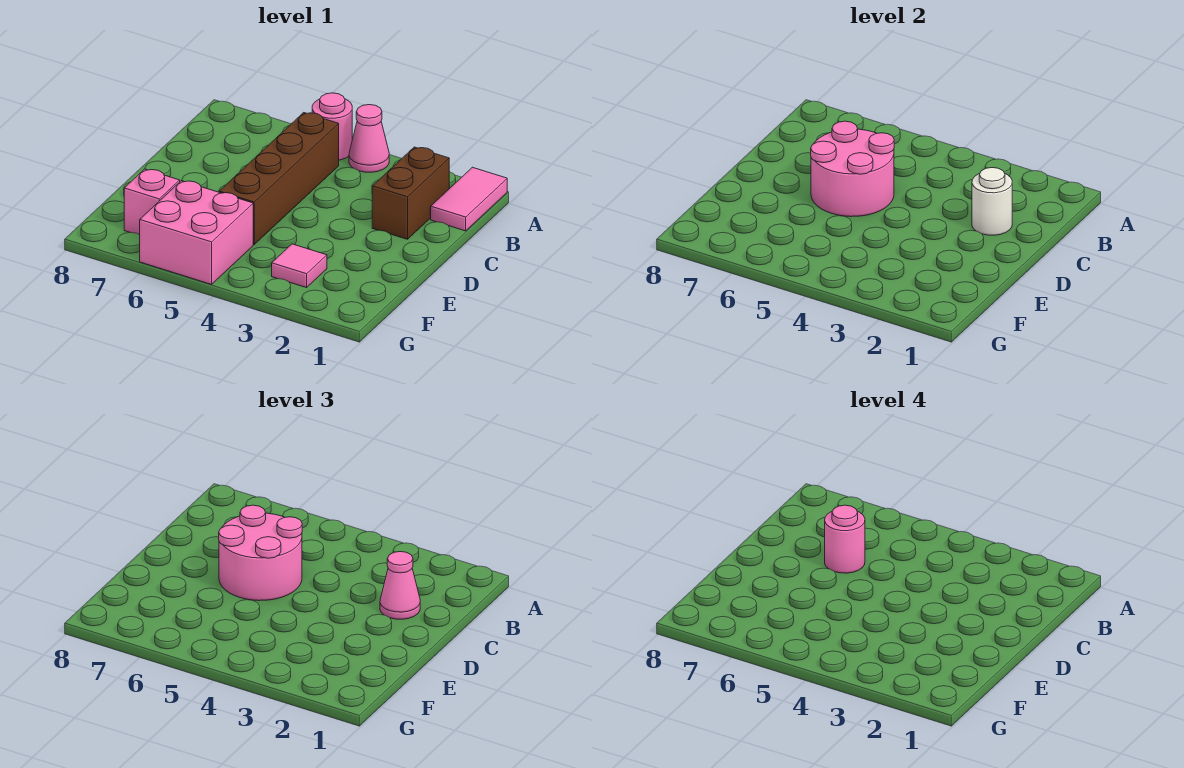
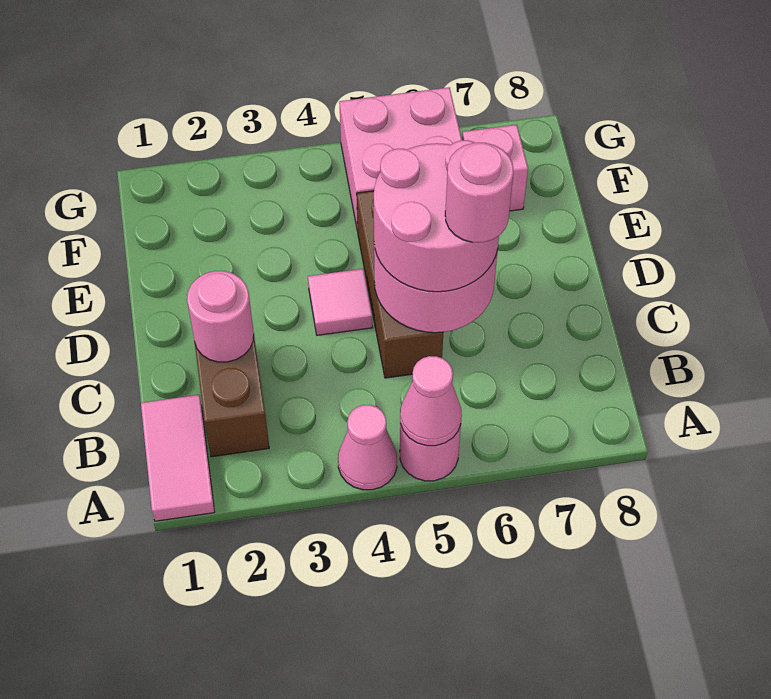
brown brick B5:E5 level 1 -> brown brick C5:E5 level 1
white round brick C2 level 2 -> pink round brick C2 level 2
pink cone C2 level 3 -> pink cone A5 level 2
pink tile F3 level 1 -> pink tile D4 level 1

